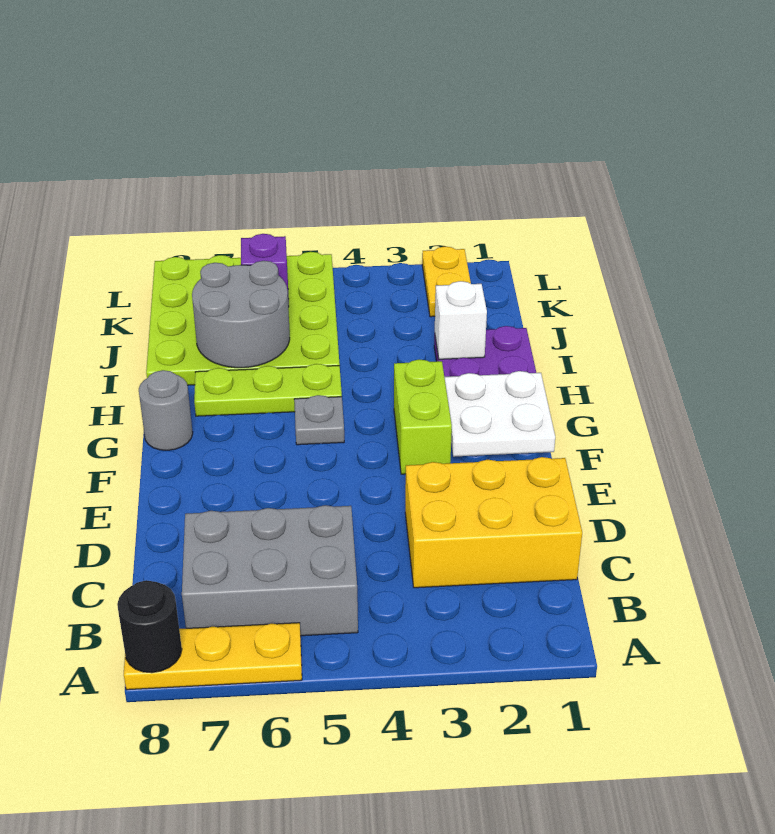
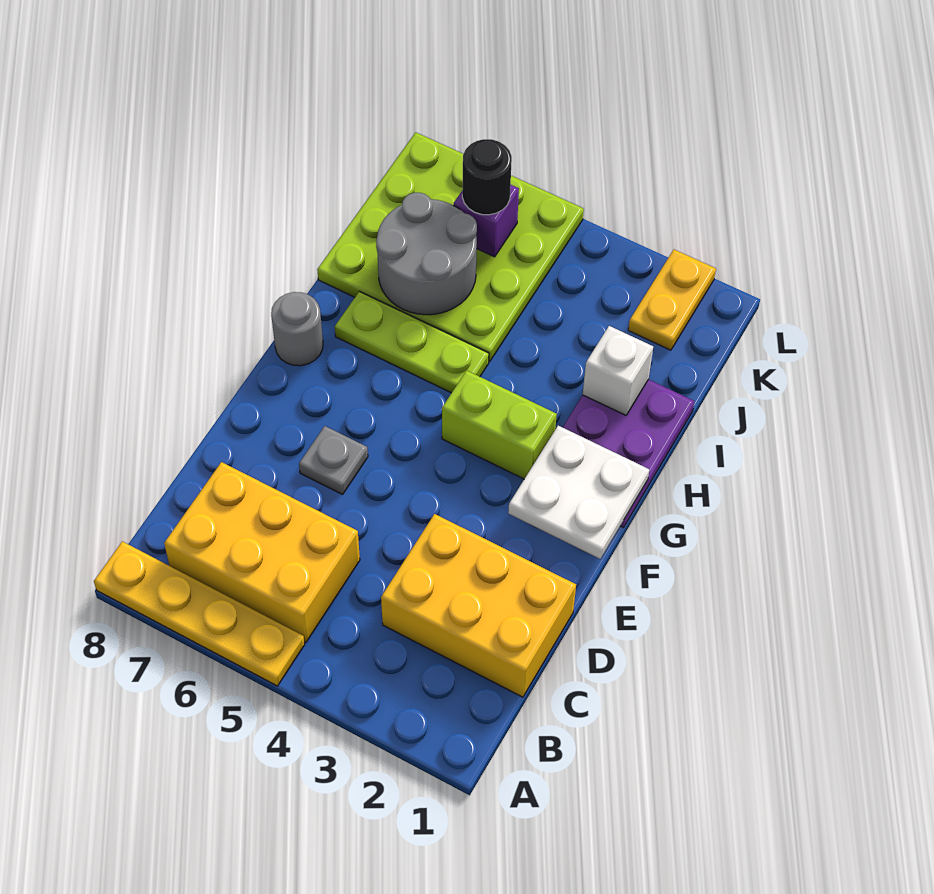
yellow plate A6:A8 level 1 -> yellow plate A5:A8 level 1
black round brick A8 level 2 -> black round brick K6 level 3
grey brick B5:C7 level 1 -> yellow brick B5:C7 level 1
lime brick F3:G3 level 1 -> lime brick G3:G4 level 1
grey plate G5 level 1 -> grey plate E6 level 1

